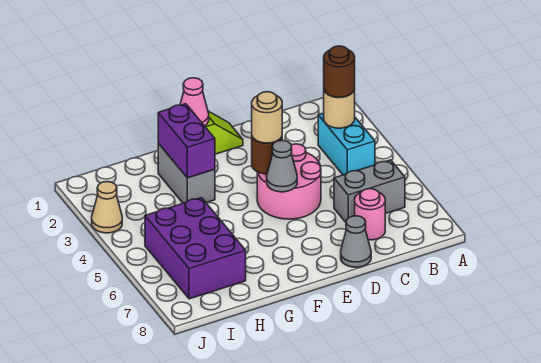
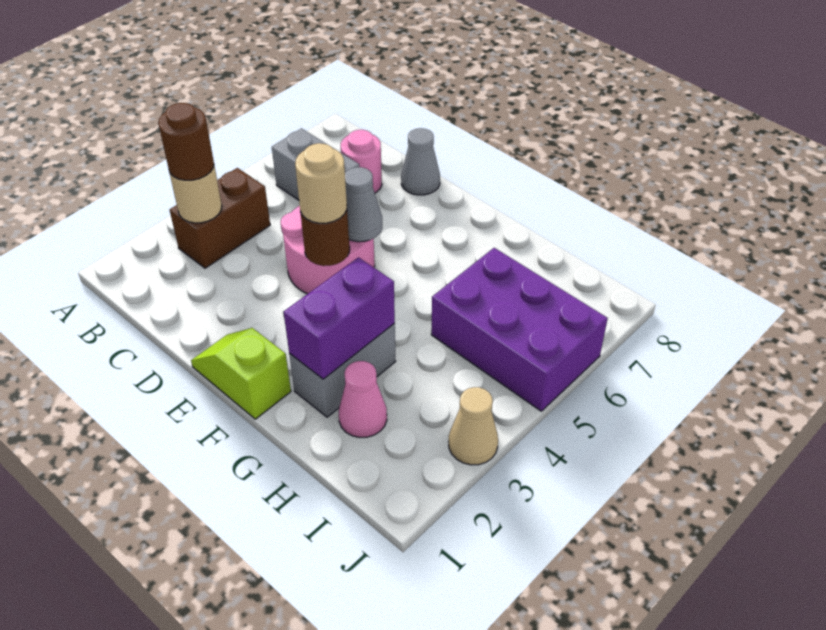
cyan brick B3:B4 level 1 -> brown brick B3:B4 level 1
pink cone F1 level 2 -> pink cone H2 level 1
purple brick H5:I7 level 1 -> purple brick H5:J6 level 1

